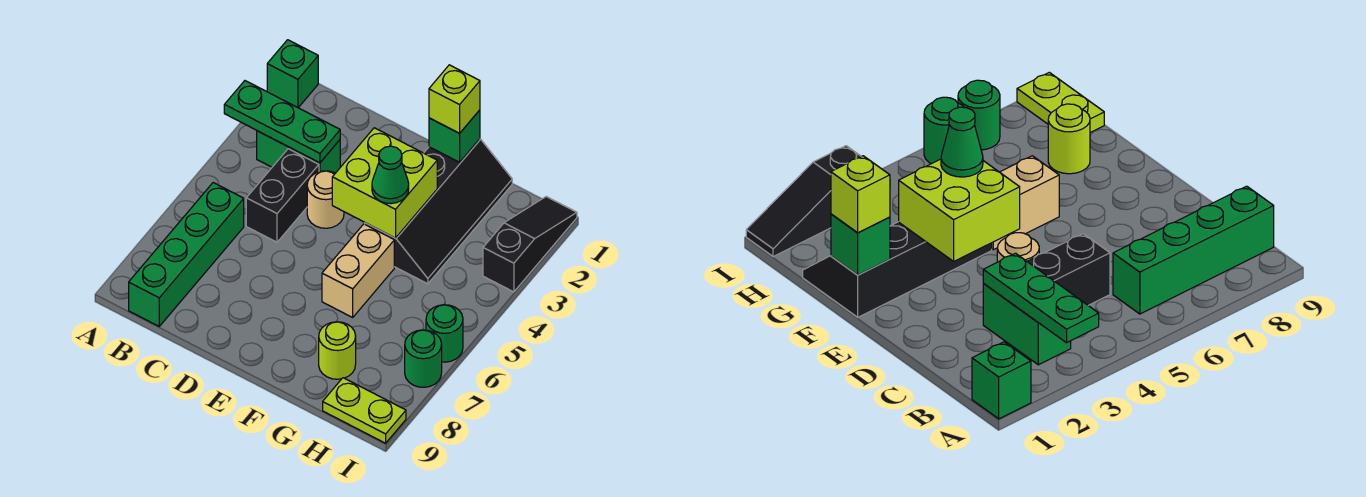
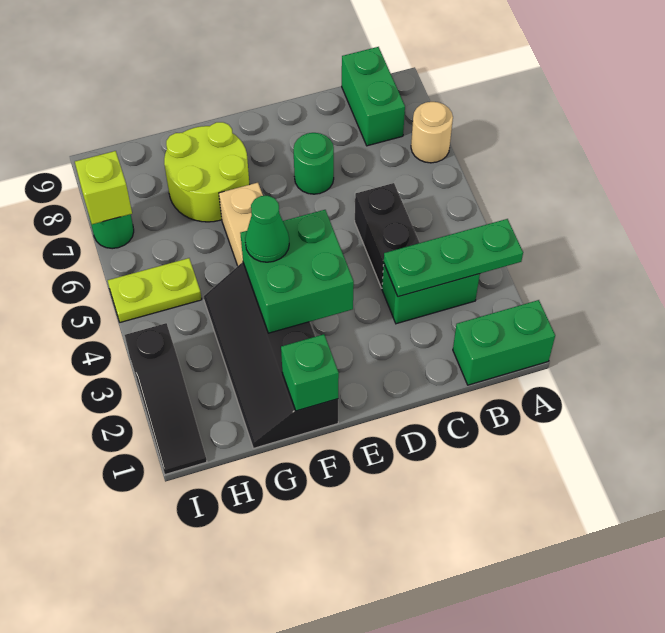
green brick A1 level 1 -> green brick A1:B1 level 1
green brick B6:B9 level 1 -> green brick B8:B9 level 1
tan round brick D4 level 1 -> tan round brick A7 level 1
lime brick E3:F4 level 2 -> green brick E3:F4 level 2
lime brick F1 level 3 -> lime brick I7 level 2
lime round brick G8 level 1 -> lime round brick F7:G8 level 1
lime plate H9:I9 level 1 -> lime plate H5:I5 level 1
green round brick I6 level 1 -> green round brick D7 level 1

